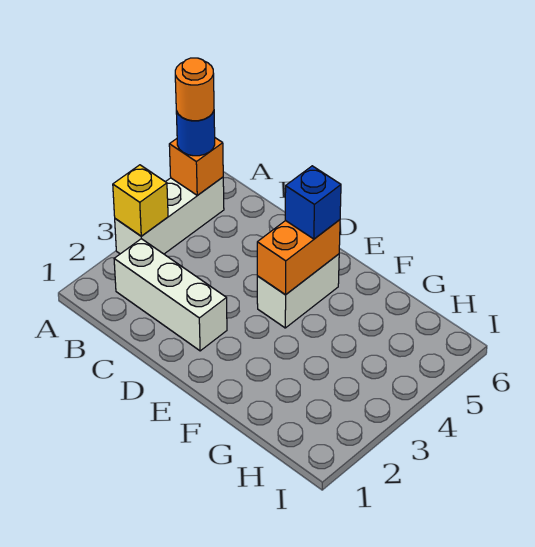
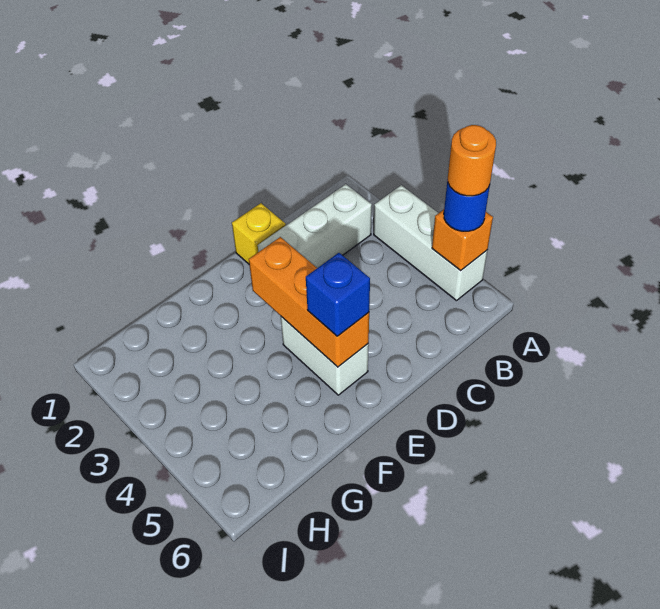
yellow brick A3 level 2 -> yellow brick D1 level 1
orange brick E4:E5 level 2 -> orange brick E3:E5 level 2

